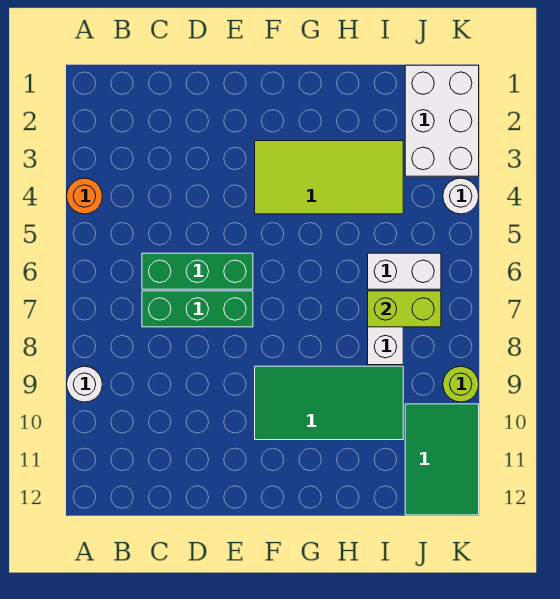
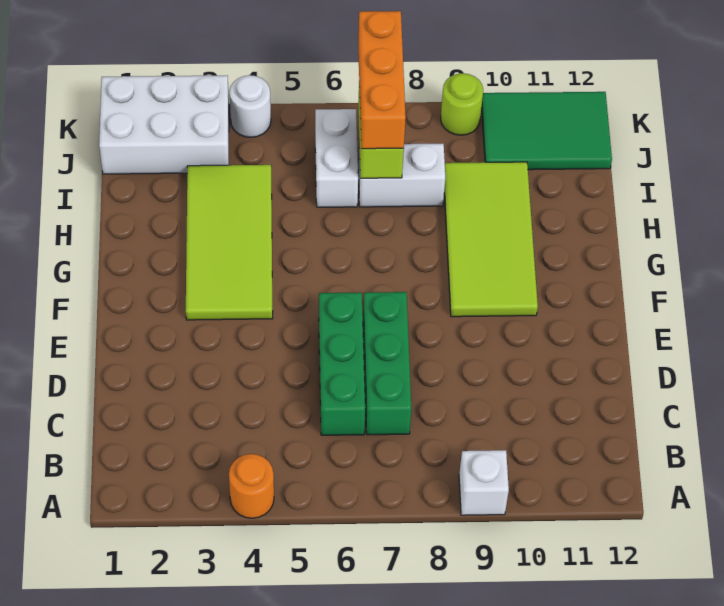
white round brick A9 level 1 -> white brick A9 level 1
green tile F9:I10 level 1 -> lime tile F9:I10 level 1
none -> orange brick I7:K7 level 3

